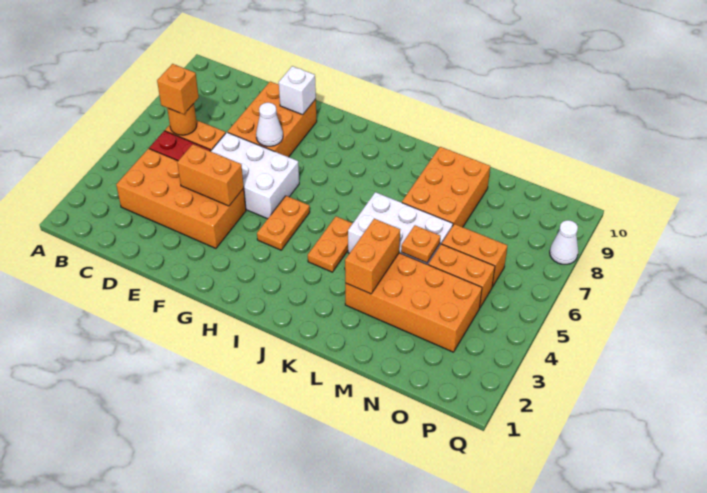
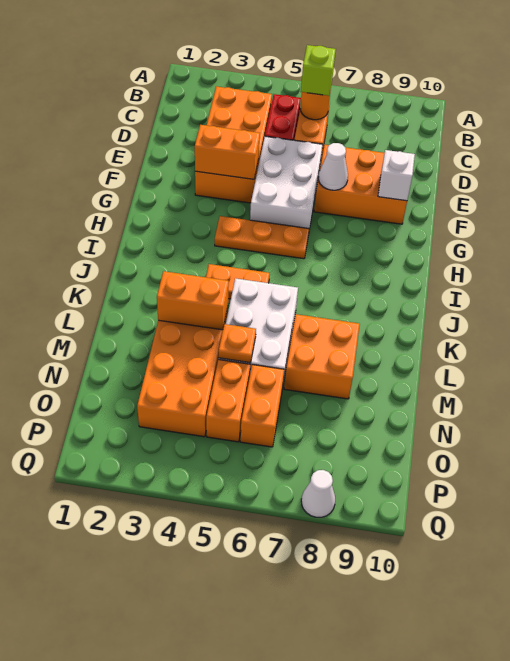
orange brick C6 level 3 -> lime brick C6 level 3
orange brick E4:F4 level 2 -> orange brick F3:F4 level 2
orange plate H4:H5 level 1 -> orange plate H4:H6 level 1
orange brick L7:M9 level 1 -> orange brick L7:M8 level 1

